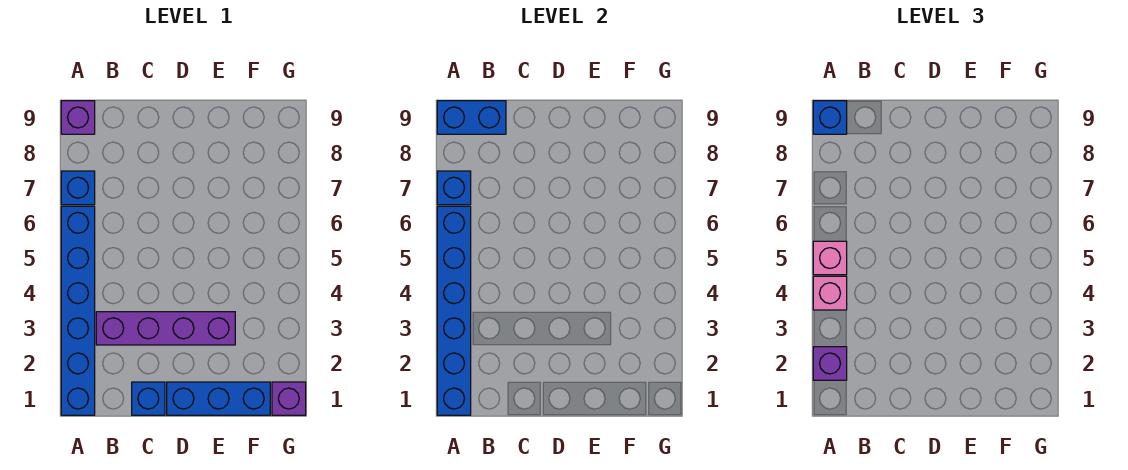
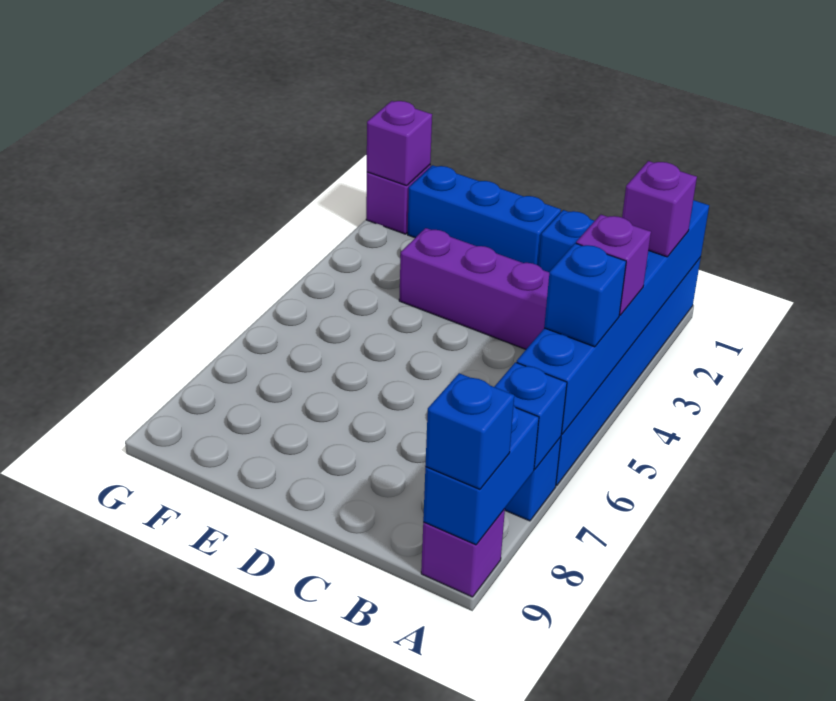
pink brick A4 level 3 -> purple brick A4 level 3
pink brick A5 level 3 -> blue brick A5 level 3
blue brick A9:B9 level 2 -> blue brick A8:A9 level 2
none -> purple brick G1 level 2

